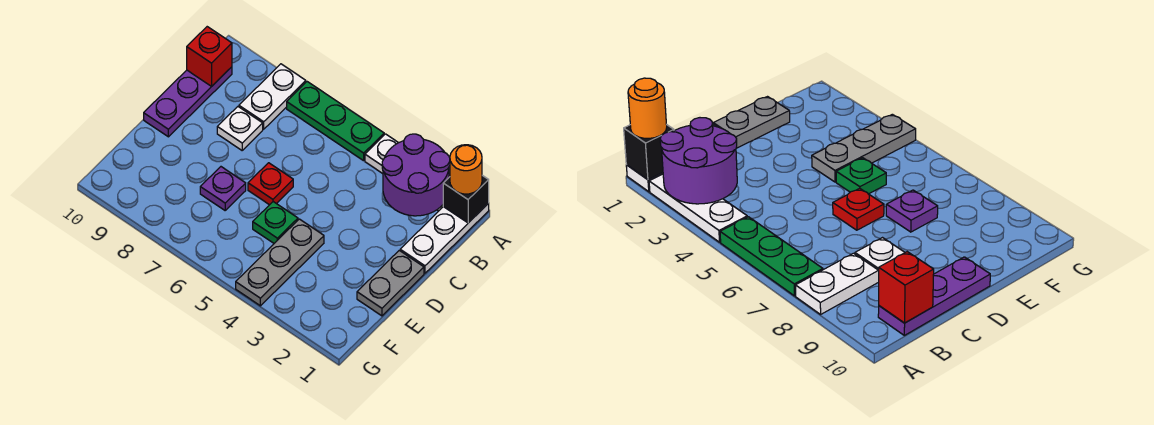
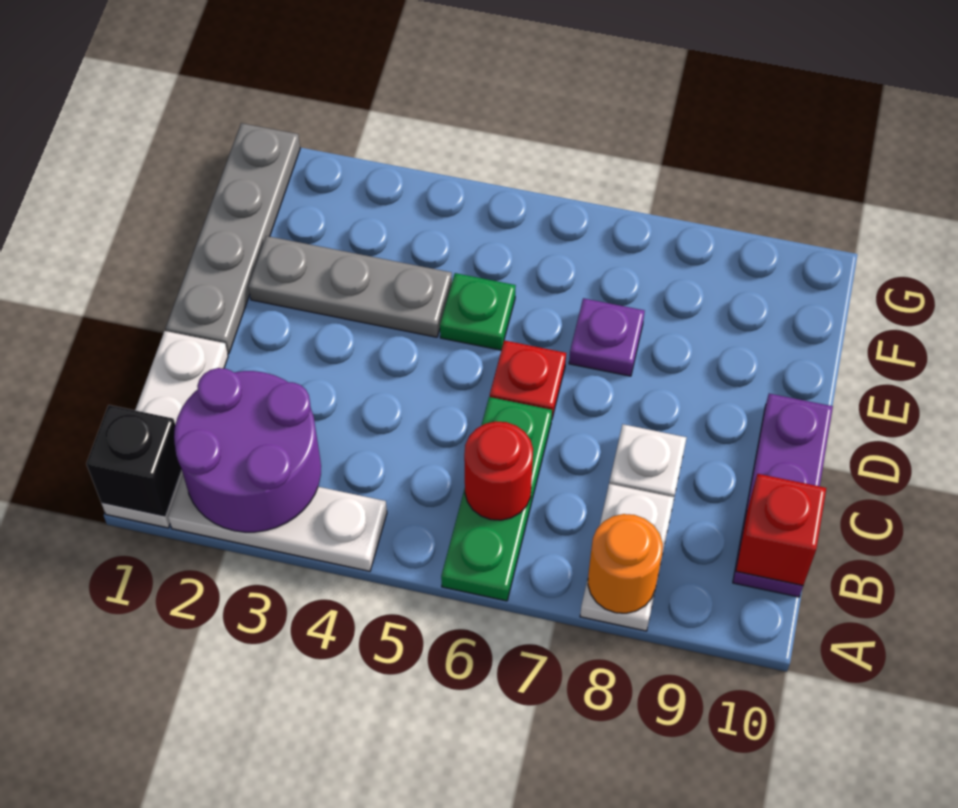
orange round brick A1 level 3 -> orange round brick A8 level 2
green plate A5:A7 level 1 -> green plate A6:C6 level 1
none -> red round brick B6 level 2
grey plate D1:E1 level 1 -> grey plate D1:G1 level 1
grey plate E4:G4 level 1 -> grey plate E2:E4 level 1

